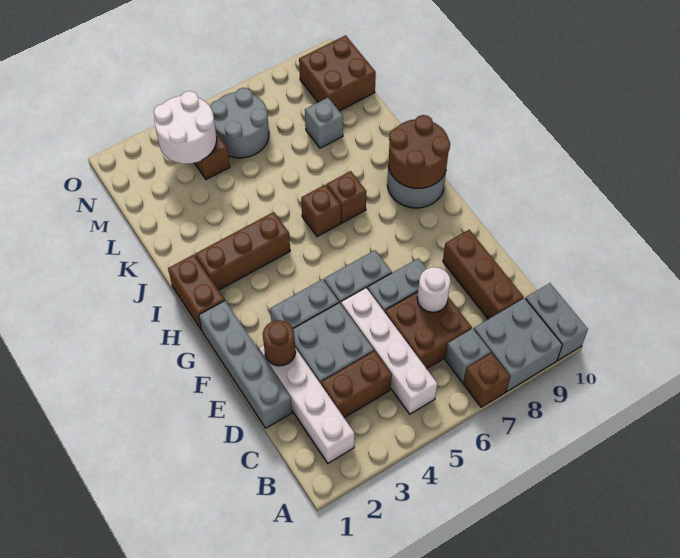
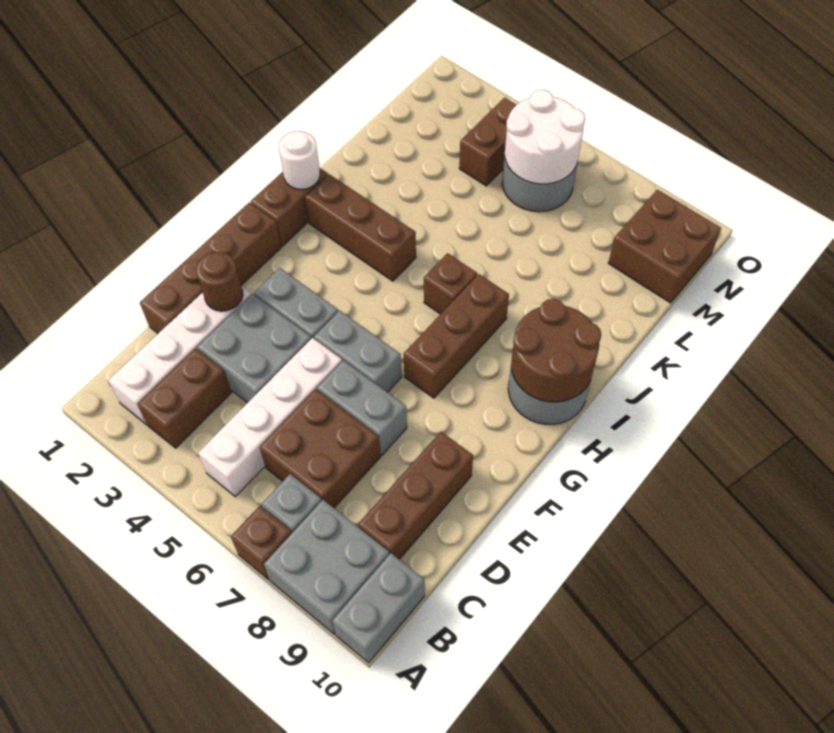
brown brick C3:C4 level 1 -> brown brick B3:C3 level 1
grey brick D1:G1 level 1 -> brown brick D1:G1 level 1
white round brick D7 level 2 -> white round brick I1 level 2
brown brick I7 level 1 -> brown brick G7:I7 level 1
grey brick L8 level 1 -> none
white round brick M3:N4 level 2 -> white round brick M5:N6 level 2

